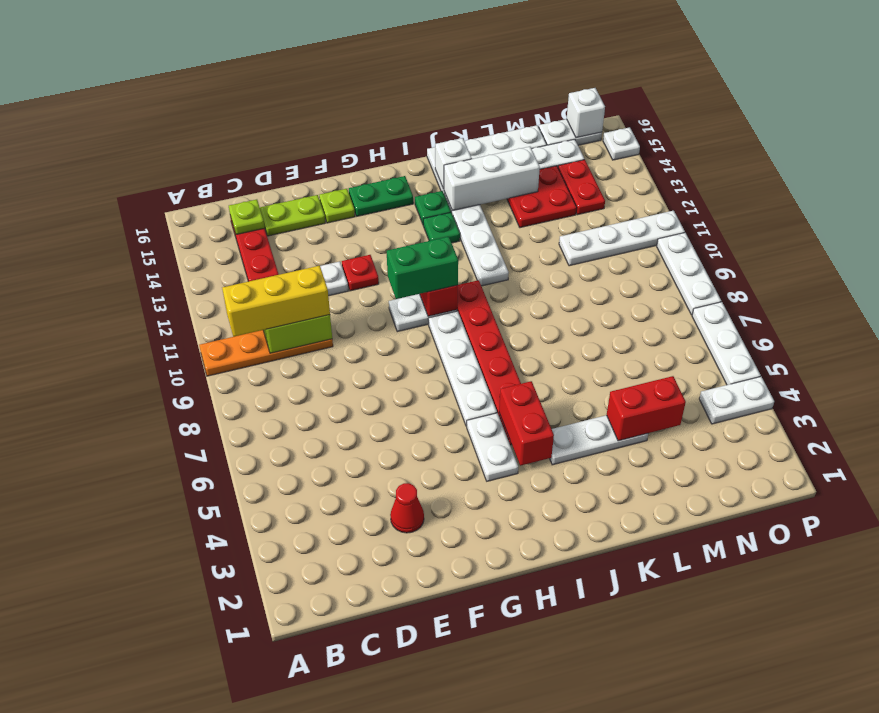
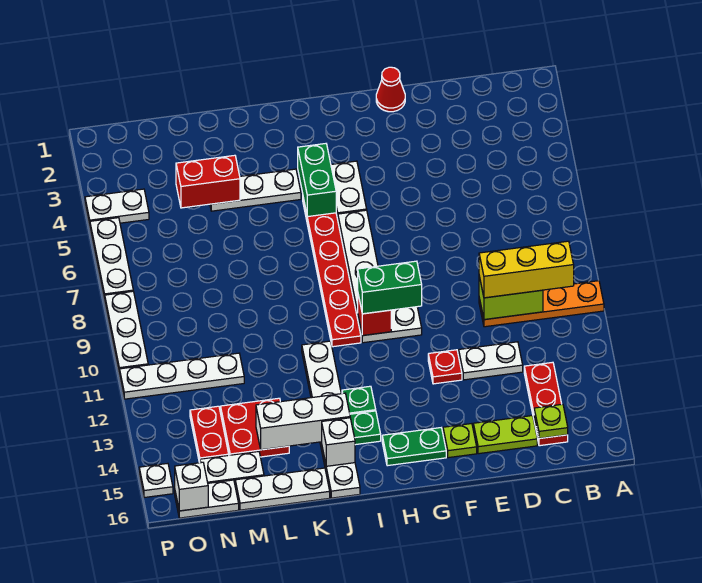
red cone E3 level 1 -> red cone F1 level 1
red brick I4:I5 level 2 -> green brick I4:I5 level 2

